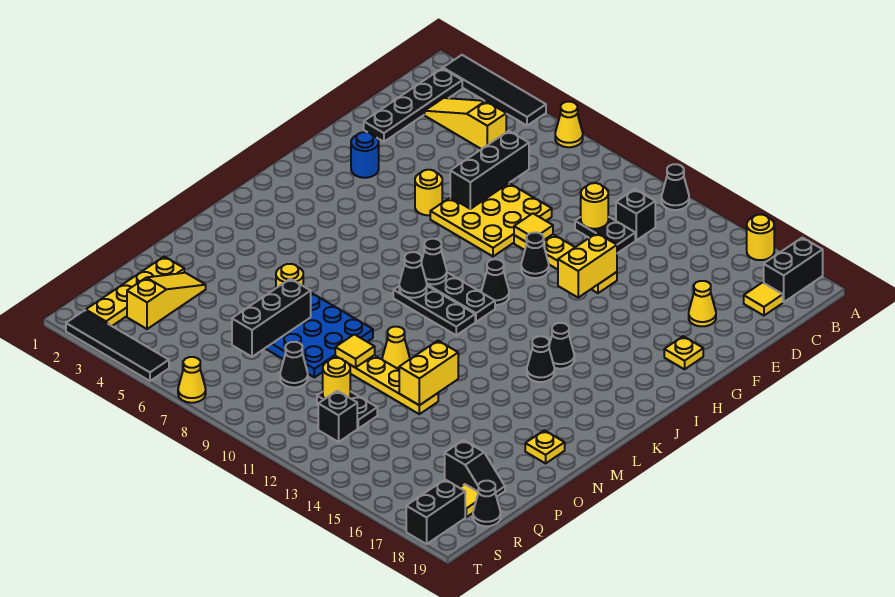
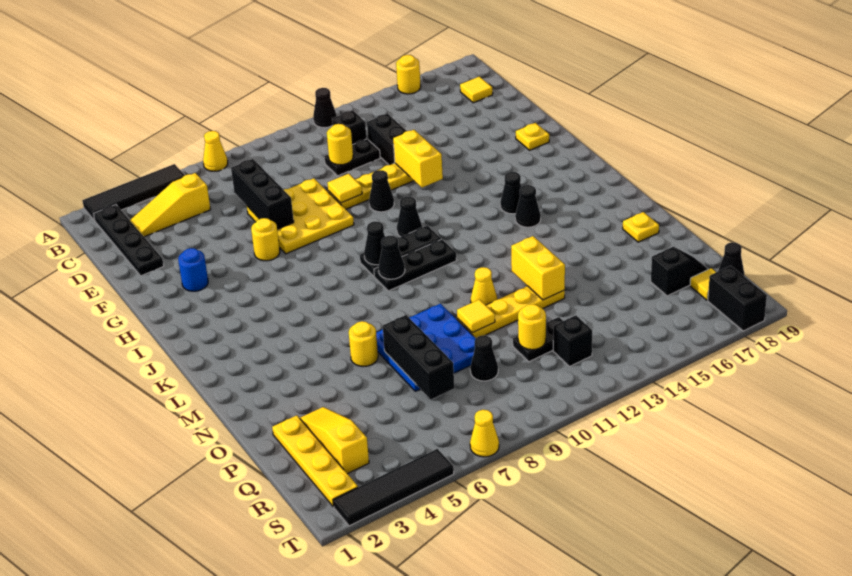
black brick A18:B18 level 1 -> black brick D13:E13 level 1
yellow cone E17 level 1 -> none

